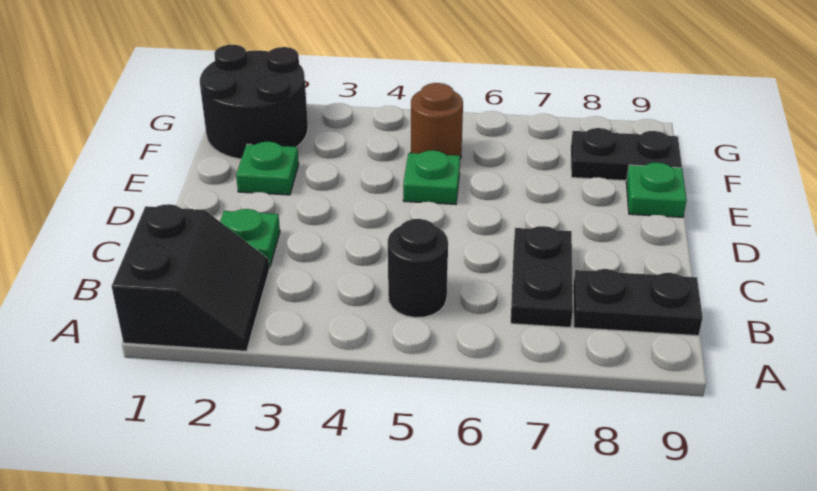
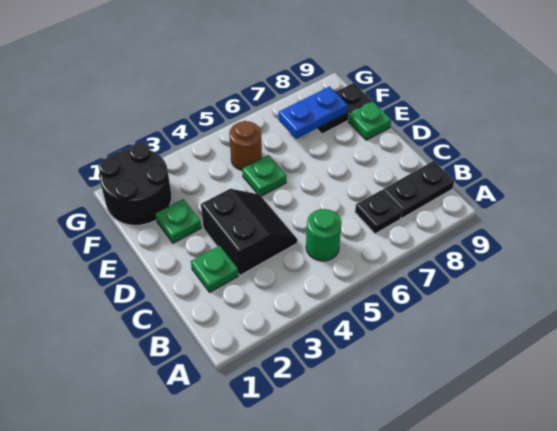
black slope A1:B2 level 1 top 1 -> black slope C3:D4 level 1 top 3
black round brick B5 level 1 -> green round brick B5 level 1
black plate B7:C7 level 1 -> black plate B7 level 1
none -> blue plate F7:F8 level 2

